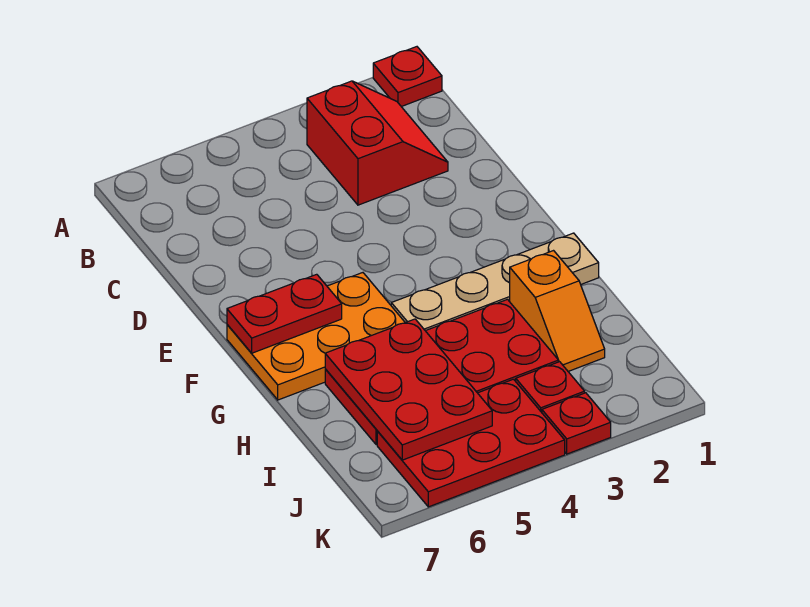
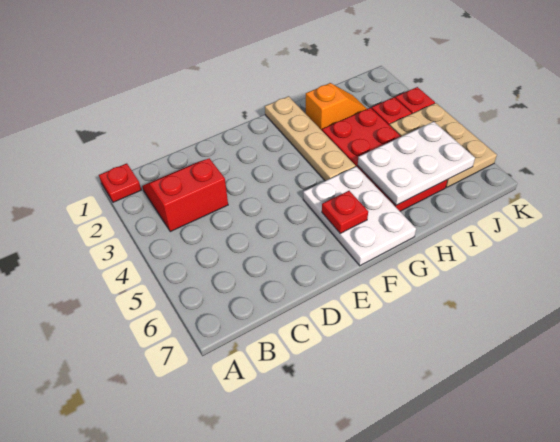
orange plate F5:G7 level 1 -> white plate F5:G7 level 1
red plate F6:F7 level 2 -> red plate F6 level 2
red plate H5:J6 level 2 -> white plate H5:J6 level 2
red plate J4:K6 level 1 -> tan plate J4:K6 level 1

